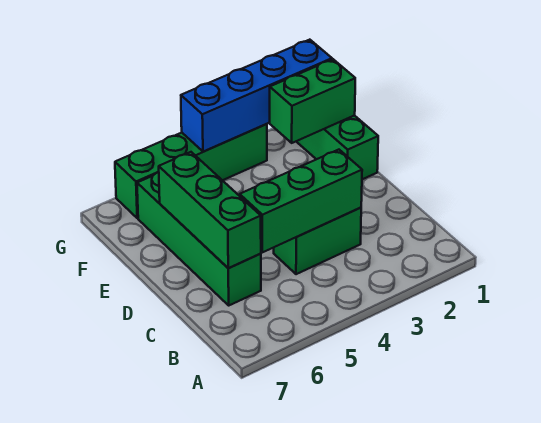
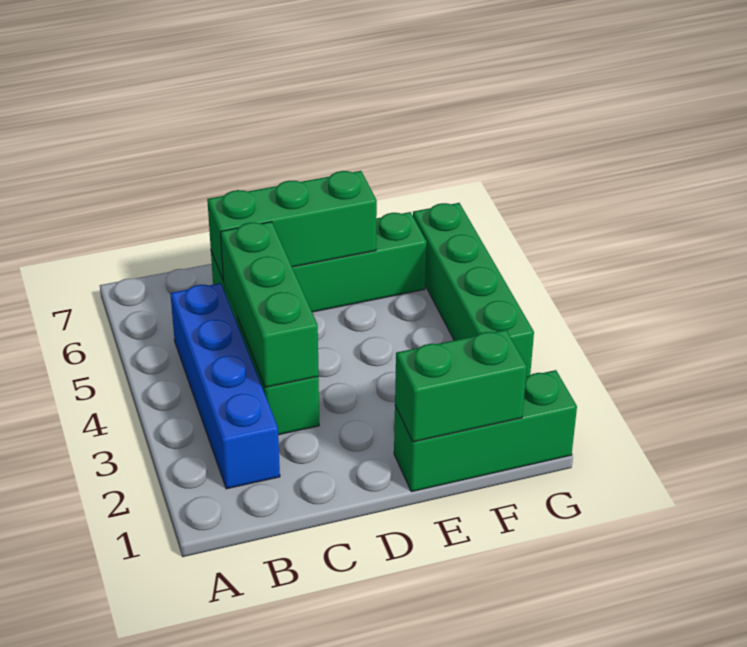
green brick F1:F2 level 2 -> green brick E1:F1 level 2
blue brick G1:G4 level 2 -> blue brick B2:B5 level 1

